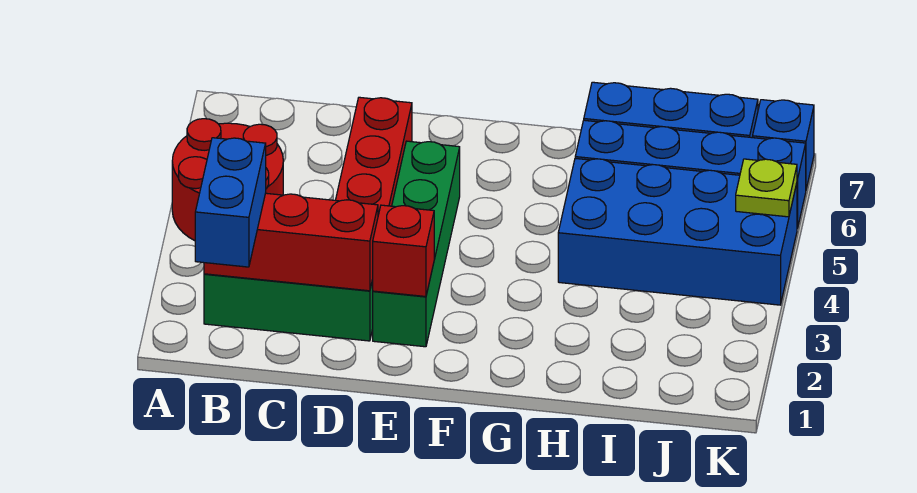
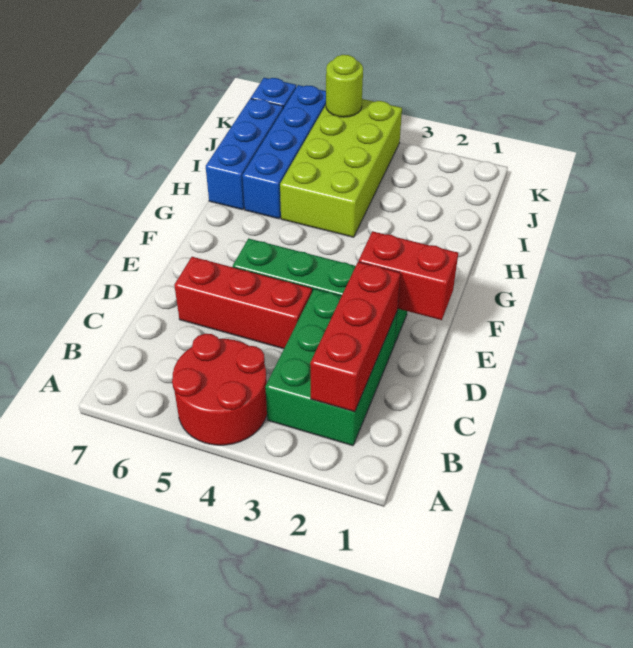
blue brick B1:B2 level 3 -> none
red brick E2 level 2 -> red brick E1:E2 level 2
blue brick H4:K5 level 1 -> lime brick H4:K5 level 1
lime plate K5 level 2 -> lime round brick K5 level 2

